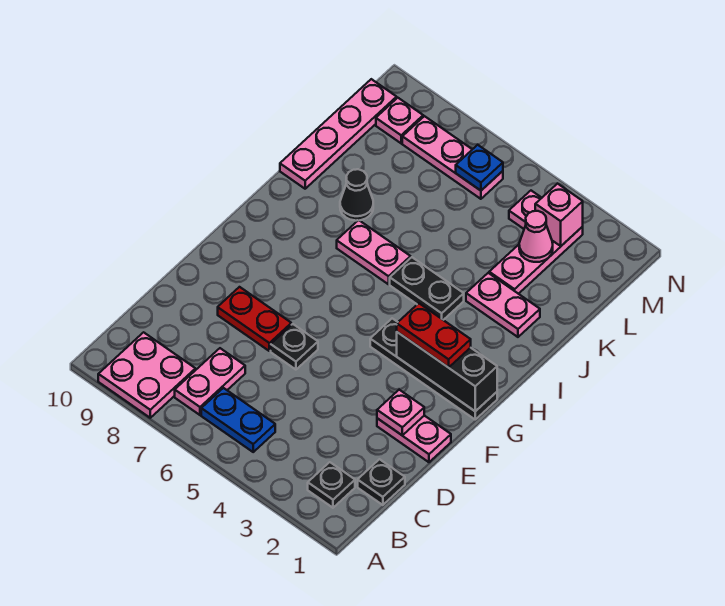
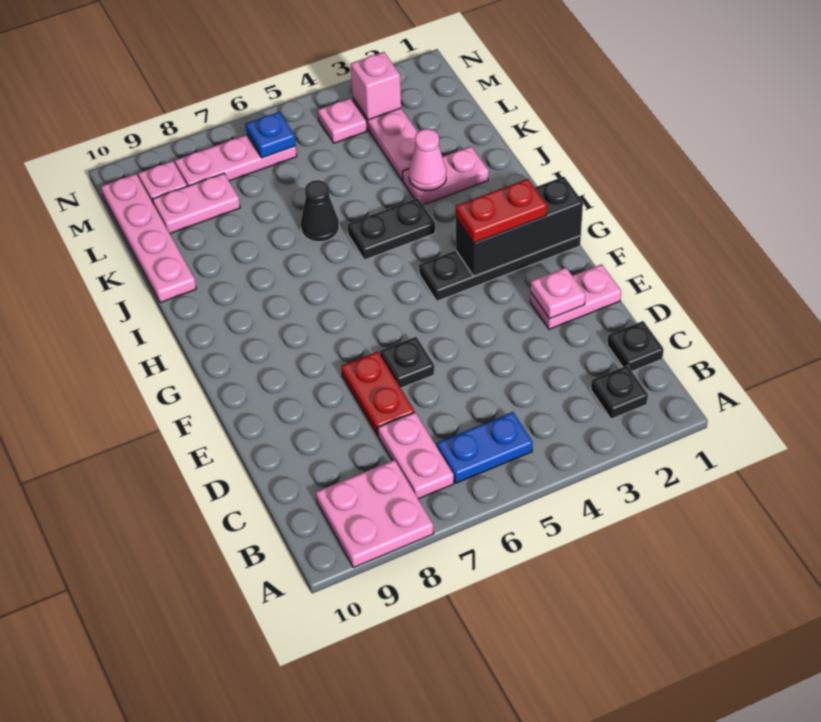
red plate E7:E8 level 1 -> red plate D7:E7 level 1
pink plate I6:I7 level 1 -> pink plate L8:L9 level 1
black cone J8 level 1 -> black cone J6 level 1
pink cone L3 level 2 -> pink cone J3 level 2

